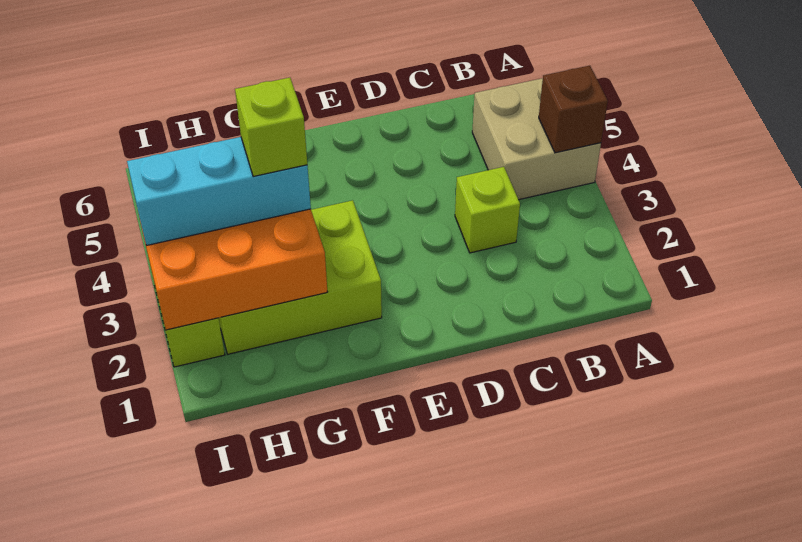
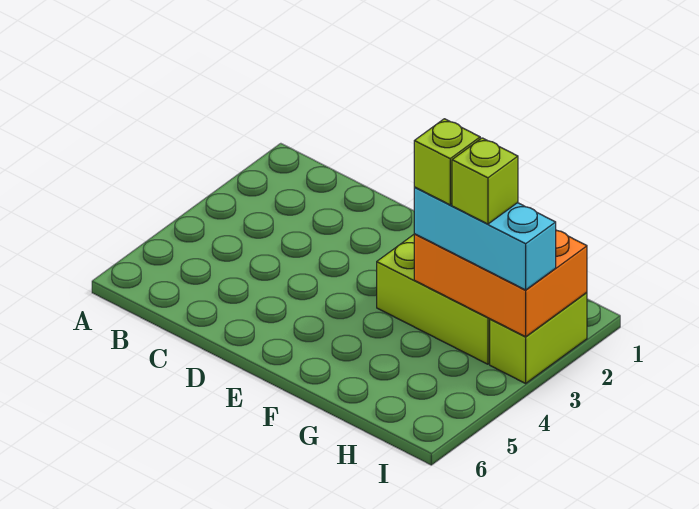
tan brick A4:B5 level 1 -> none
brown brick A4 level 2 -> none
lime brick C3 level 1 -> lime brick H3 level 4

